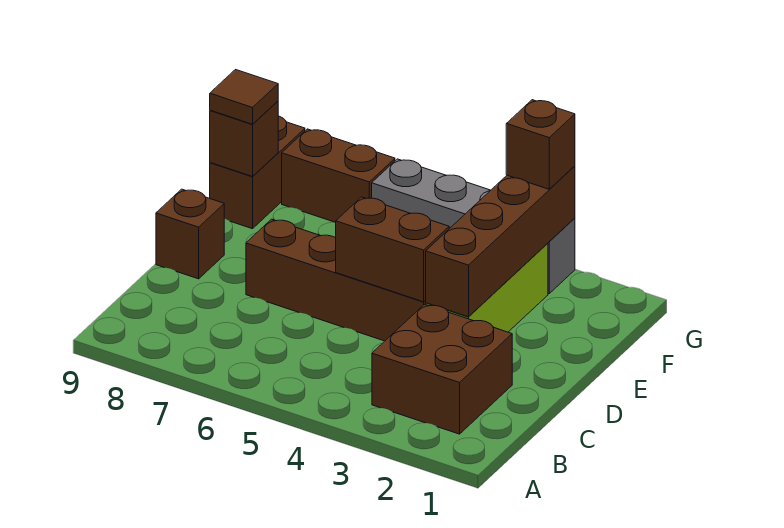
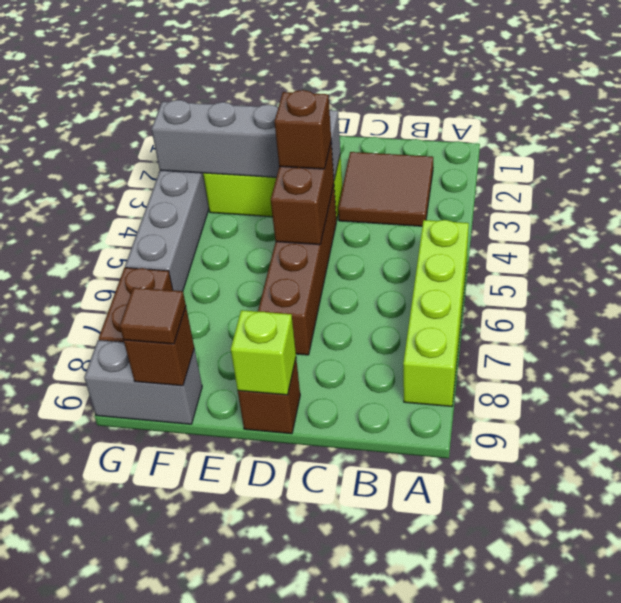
none -> lime brick A5:A8 level 1
brown brick B2:C3 level 1 -> brown tile B2:C3 level 1
brown brick D3:G3 level 2 -> grey brick D3:G3 level 2
none -> lime brick D9 level 2
brown brick F9:G9 level 1 -> grey brick F9:G9 level 1
brown brick G3 level 3 -> brown brick D4 level 3

